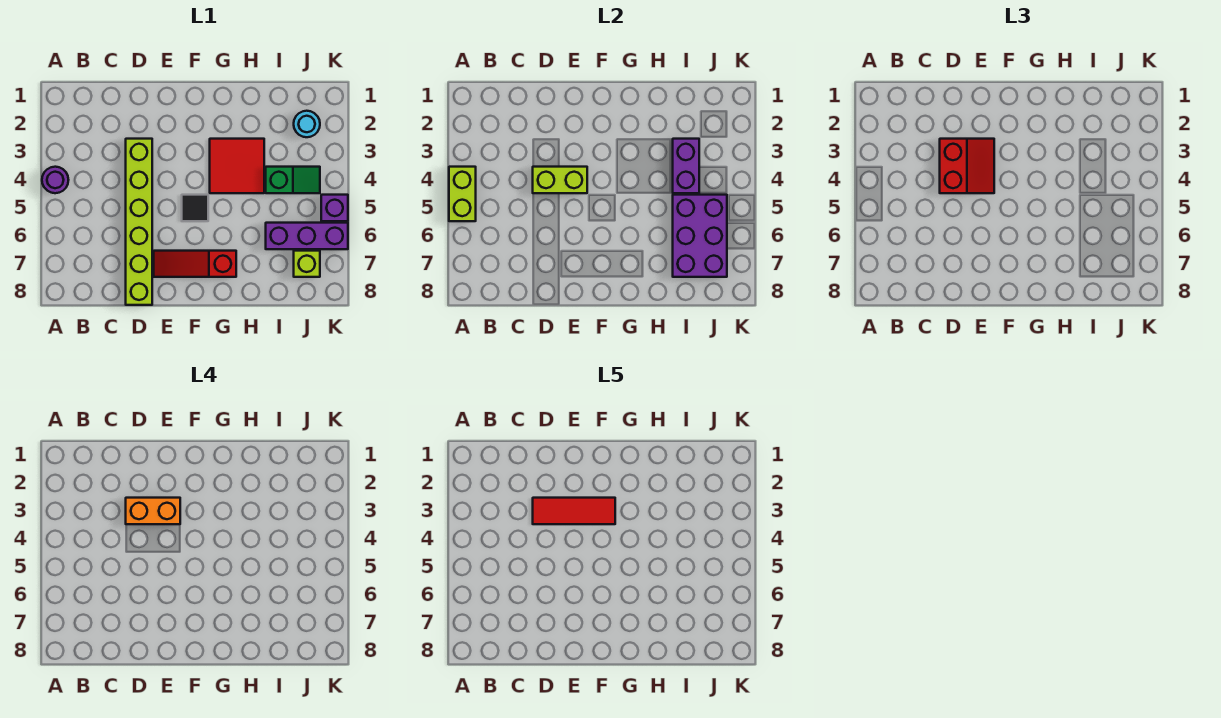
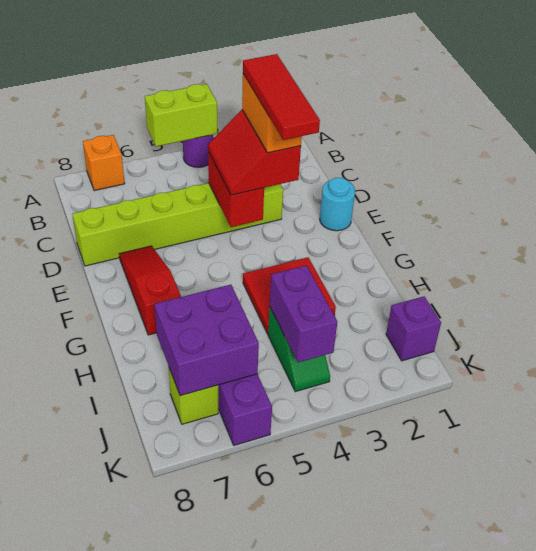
none -> orange brick A7 level 1
red slope D3:E4 level 3 top D -> red slope D3:E4 level 3 top 3
lime brick D4:E4 level 2 -> red brick D4:E4 level 2
black tile F5 level 1 -> none
purple brick I3:I4 level 2 -> purple brick I4:J4 level 2
purple brick I5:J7 level 2 -> purple brick I6:J7 level 2
cyan round brick J2 level 1 -> cyan round brick E1 level 1
purple brick K5 level 1 -> purple brick J1 level 1

